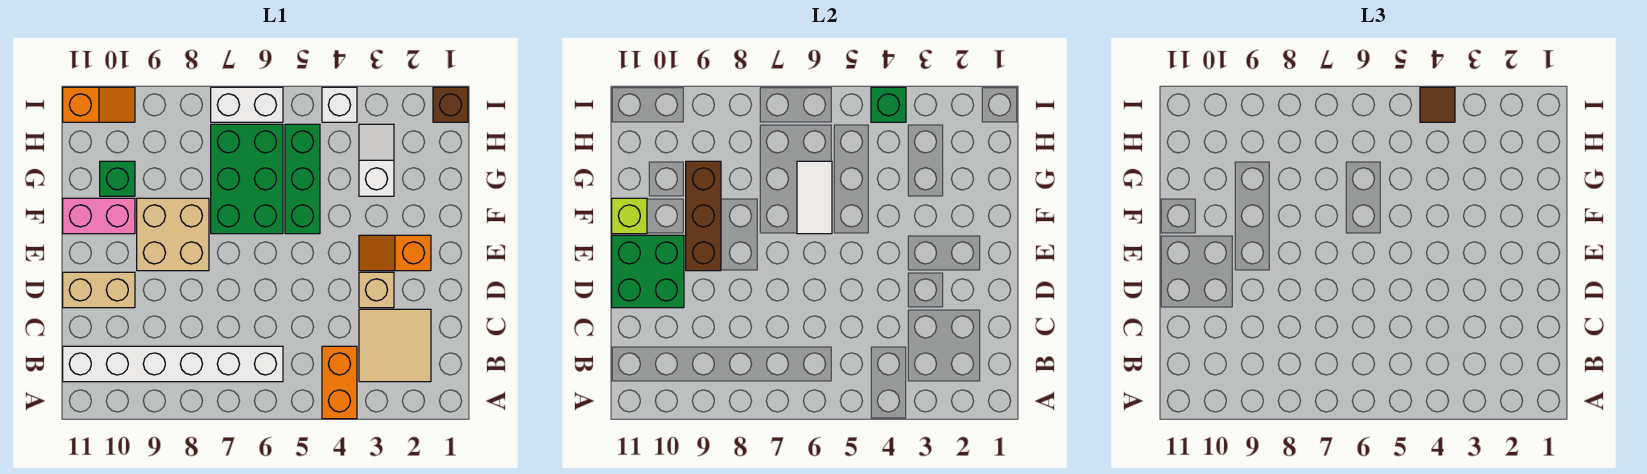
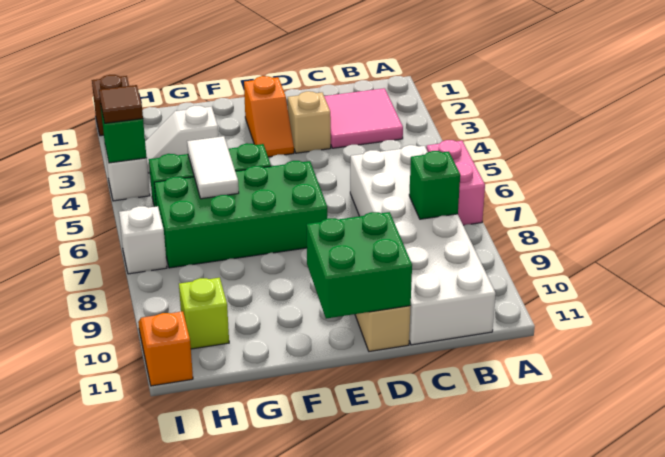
orange brick A4:B4 level 1 -> none
tan tile B2:C3 level 1 -> pink tile B2:C3 level 1
white brick B6:B11 level 1 -> white brick B6:C11 level 1
tan brick E8:F9 level 1 -> none
brown brick E9:G9 level 2 -> none
green brick F6:H7 level 1 -> green brick E6:H7 level 1
white tile F6:G6 level 2 -> white tile G5:G6 level 2
pink brick F10:F11 level 1 -> pink brick A6:A7 level 1
lime brick F11 level 2 -> lime brick H10 level 1
green brick G10 level 1 -> green brick B8 level 2
white brick I6:I7 level 1 -> white brick I7 level 1

